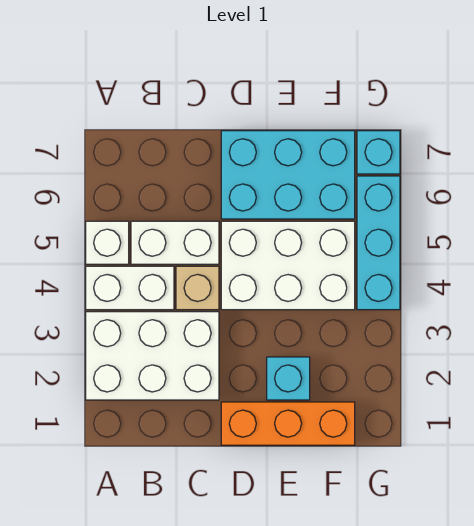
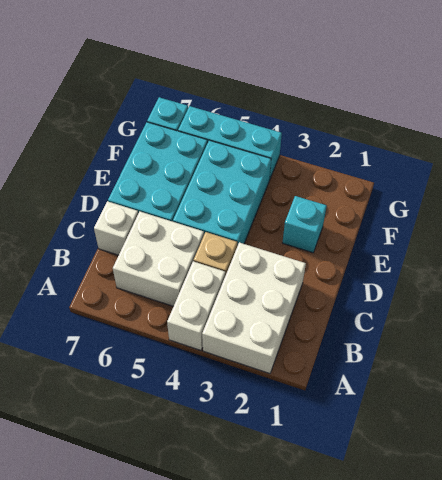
white brick A5 level 1 -> white brick C7 level 1
white brick B5:C5 level 1 -> white brick B5:C6 level 1
orange brick D1:F1 level 1 -> none
white brick D4:F5 level 1 -> cyan brick D4:F5 level 1

